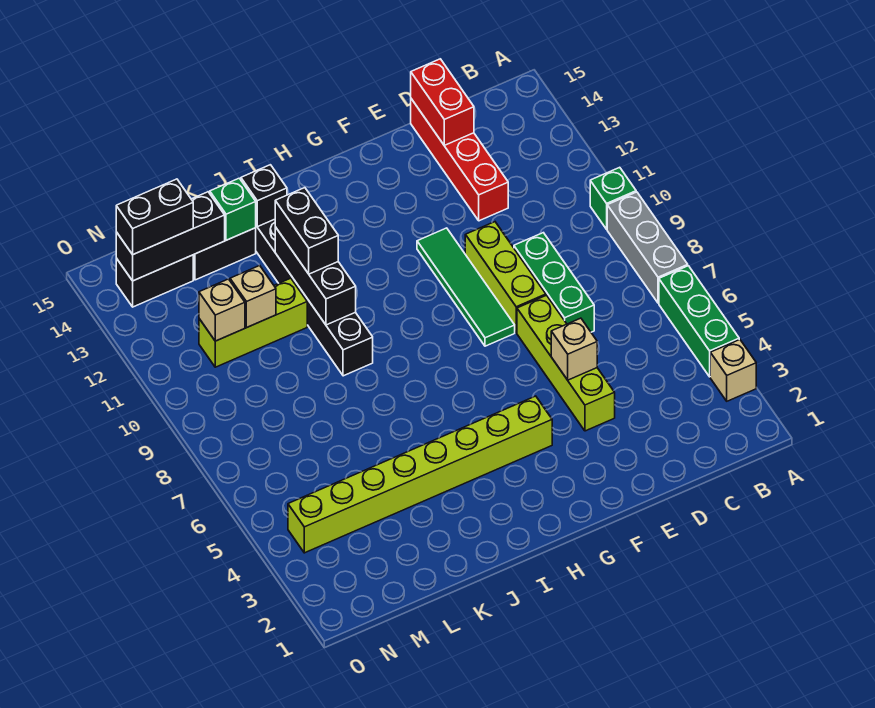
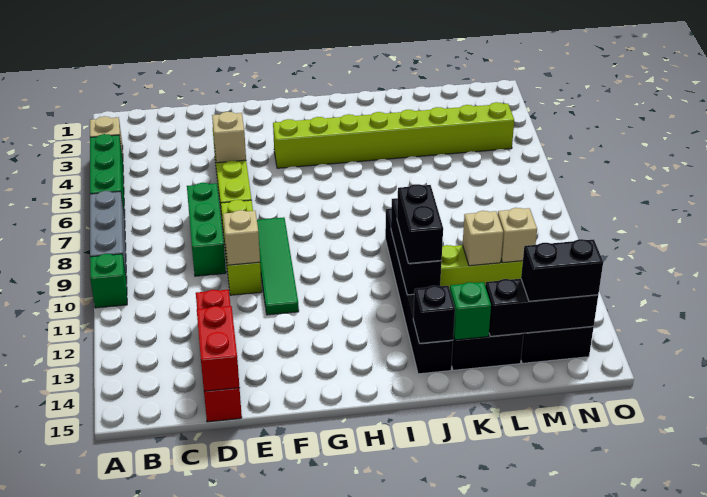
none -> tan brick E10 level 2

